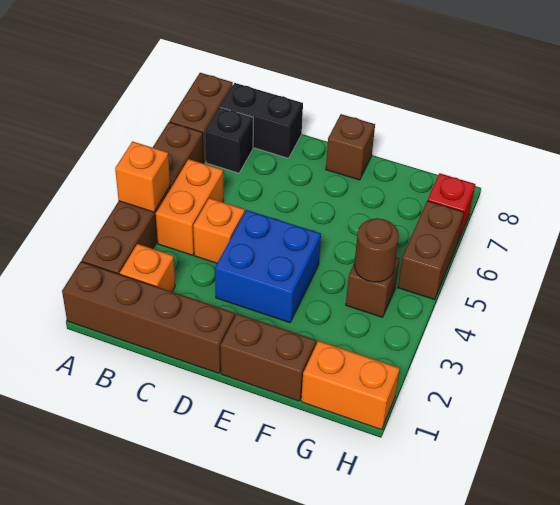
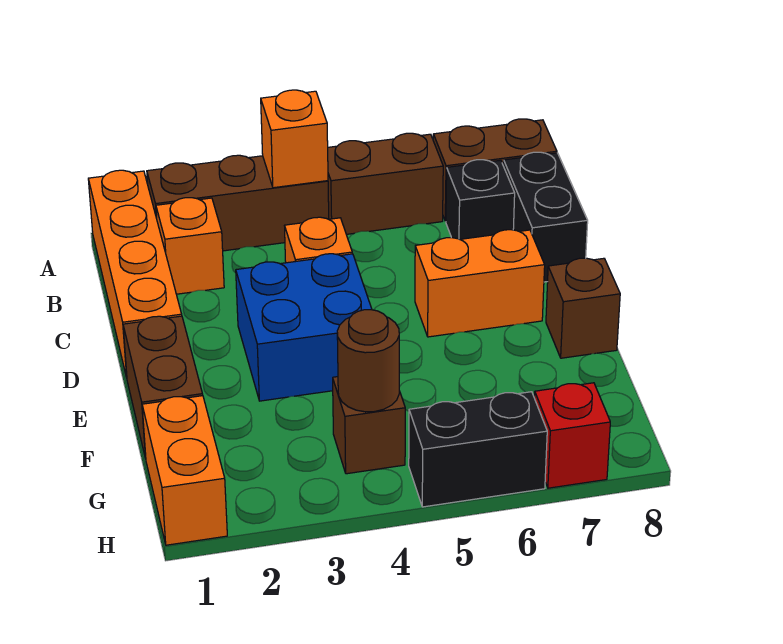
brown brick A1:D1 level 1 -> orange brick A1:D1 level 1
orange brick B4:B5 level 1 -> orange brick D6:D7 level 1
brown brick H5:H6 level 1 -> black brick H5:H6 level 1

